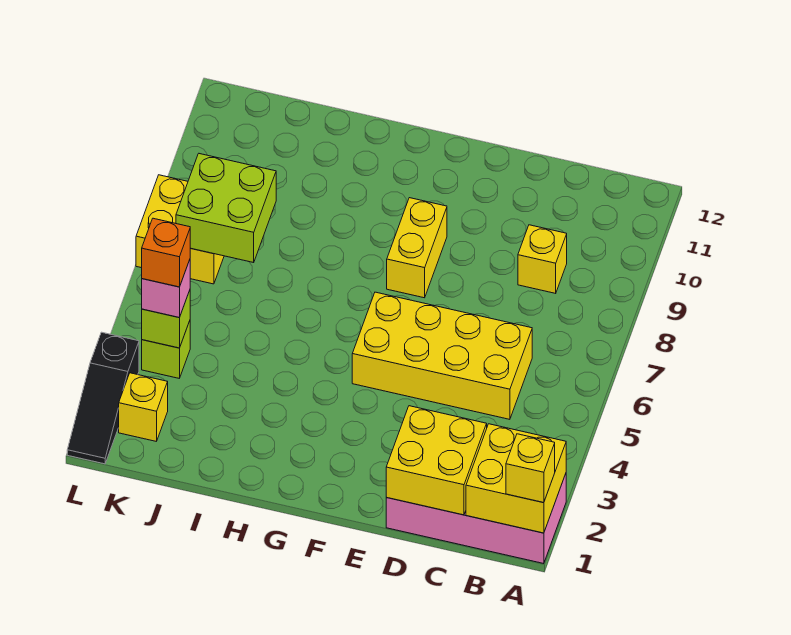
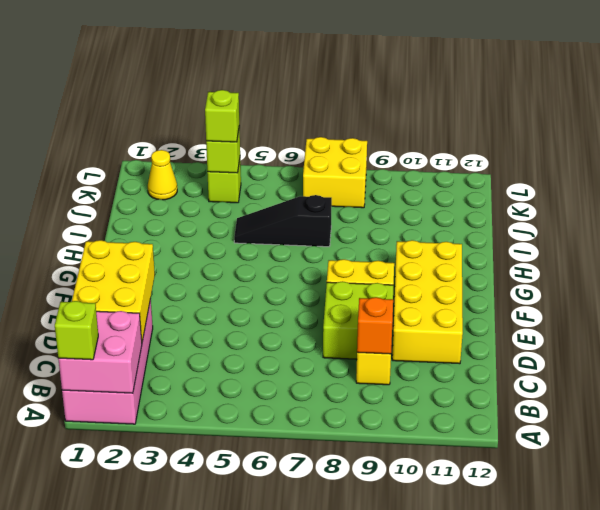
yellow brick A1:B2 level 2 -> pink brick A1:B2 level 2
yellow brick A1 level 3 -> lime brick A1 level 3
yellow brick C1:D2 level 2 -> yellow brick C1:E2 level 2
yellow brick C5:F6 level 1 -> yellow brick D10:G11 level 1
lime brick J7:K8 level 2 -> lime brick D8:E9 level 1
yellow brick K2 level 1 -> yellow cone K2 level 1
pink brick K4 level 3 -> lime brick K4 level 3
orange brick K4 level 4 -> orange brick C9 level 2
black slope L1:L3 level 1 top 3 -> black slope I5:I7 level 1 top 7

